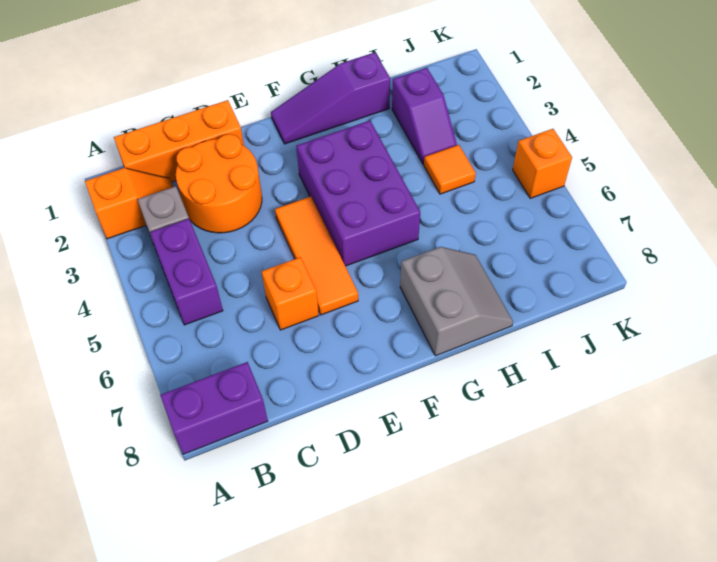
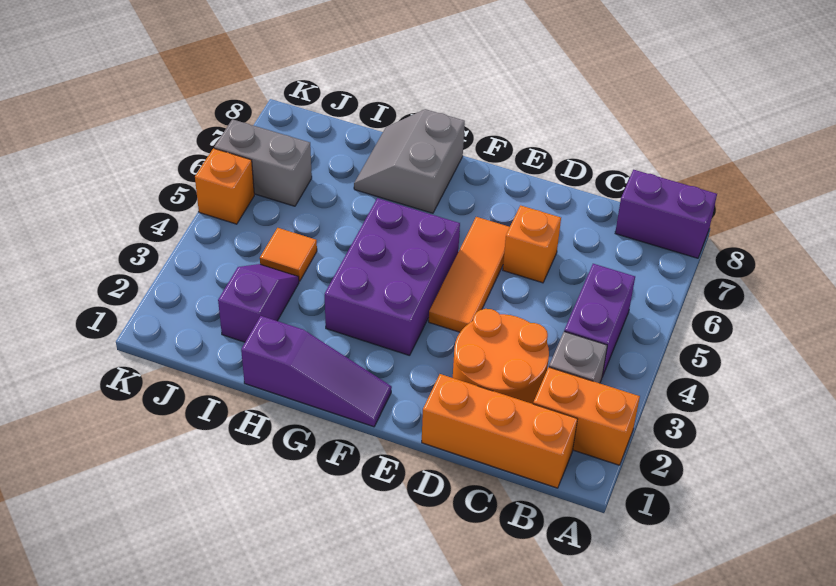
orange slope A2:B2 level 1 top A -> orange brick A2:B2 level 1
none -> grey brick J6:K6 level 1

